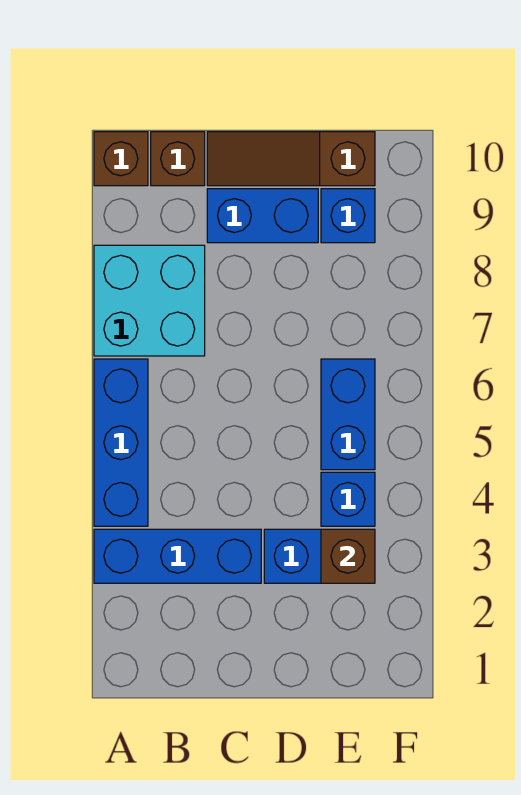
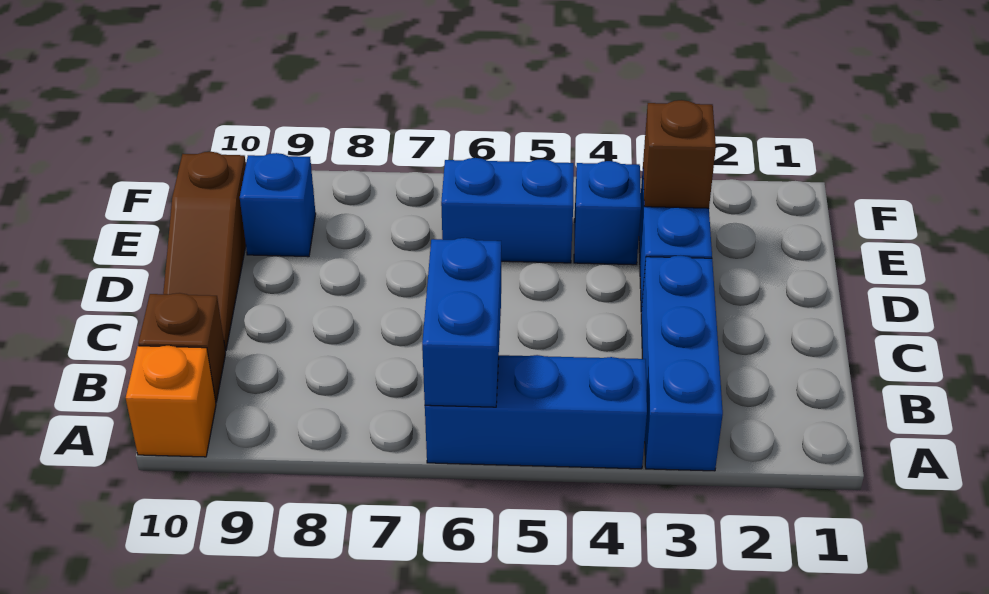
cyan brick A7:B8 level 1 -> none
brown brick A10 level 1 -> orange brick A10 level 1
blue brick C9:D9 level 1 -> blue brick A6:B6 level 2

